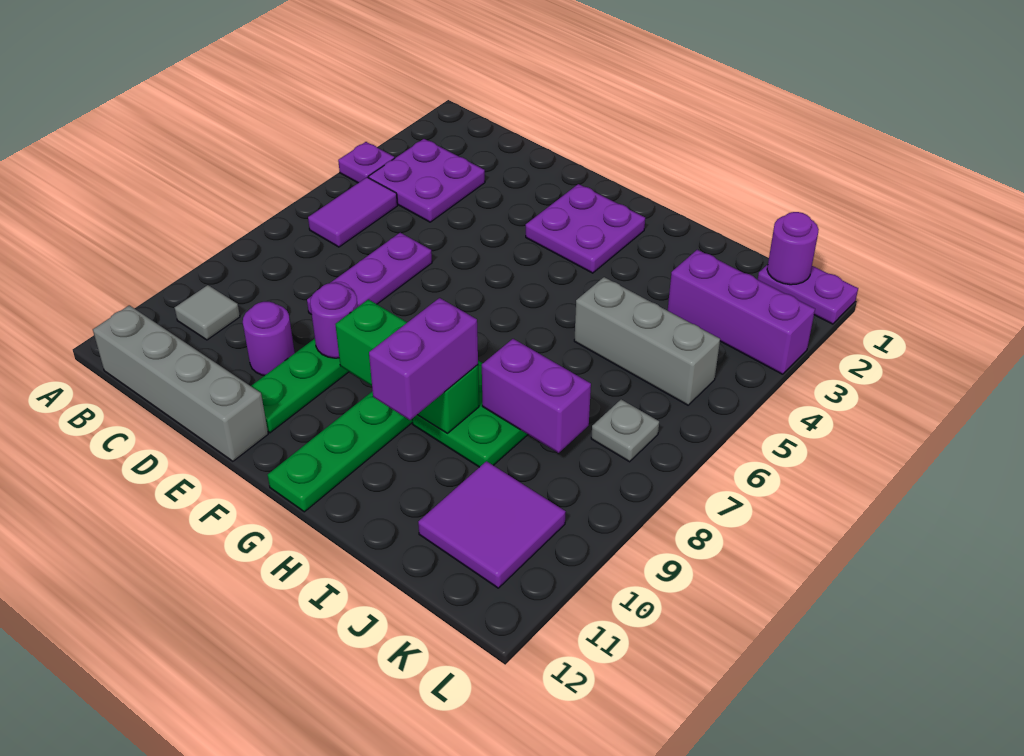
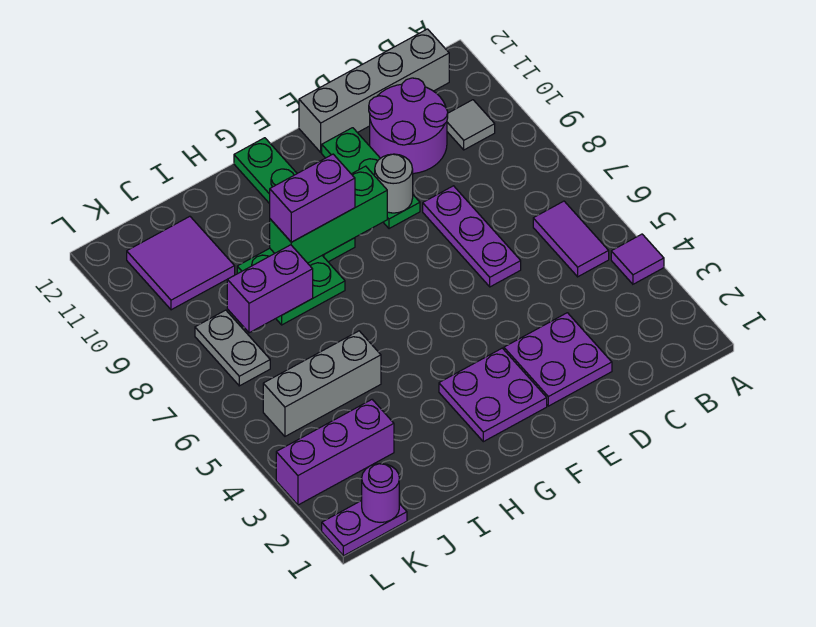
purple plate A4 level 1 -> purple tile A4 level 1
purple plate B3:C4 level 1 -> purple plate D2:E3 level 1
purple round brick D10 level 1 -> purple round brick C10:D11 level 1
purple round brick E9 level 2 -> grey round brick E9 level 2
purple brick H9:H10 level 3 -> purple brick G9:H9 level 3
grey plate K7 level 1 -> grey plate K7:K8 level 1

